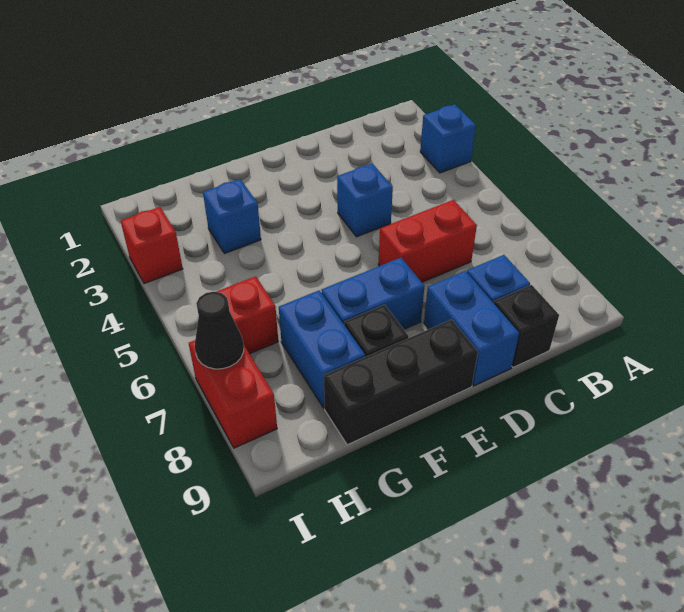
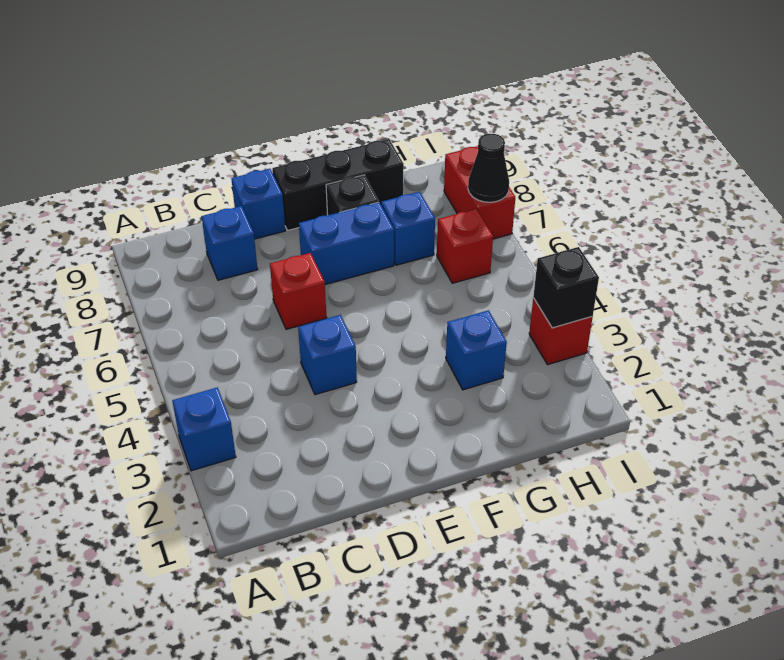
red brick C6:D6 level 1 -> red brick D6 level 1
black brick C9 level 1 -> black brick I3 level 2
blue brick D8:D9 level 1 -> blue brick D9 level 1
blue brick G7:G8 level 1 -> blue brick G7 level 1

